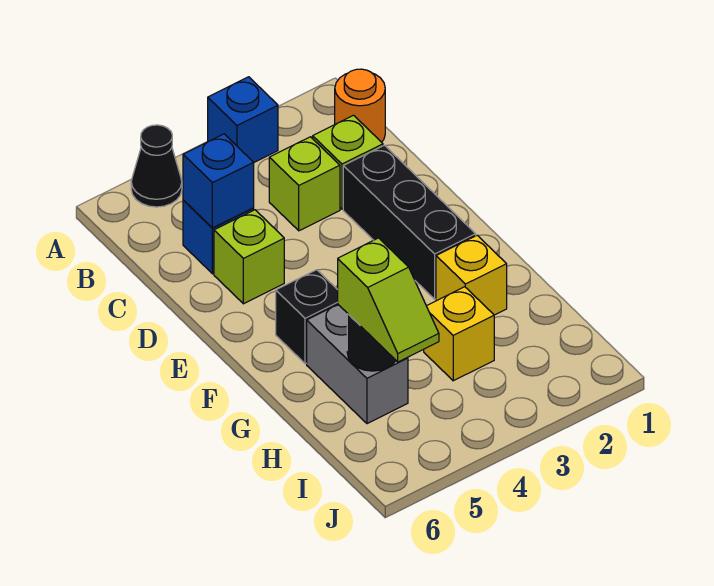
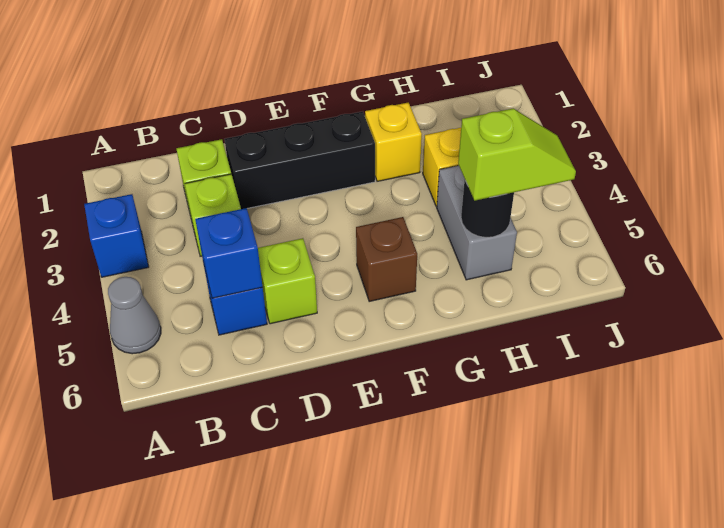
black cone A5 level 1 -> grey cone A5 level 1
orange round brick B1 level 1 -> none
black brick F5 level 1 -> brown brick F5 level 1
grey brick G5:H5 level 1 -> grey brick H4:H5 level 1

